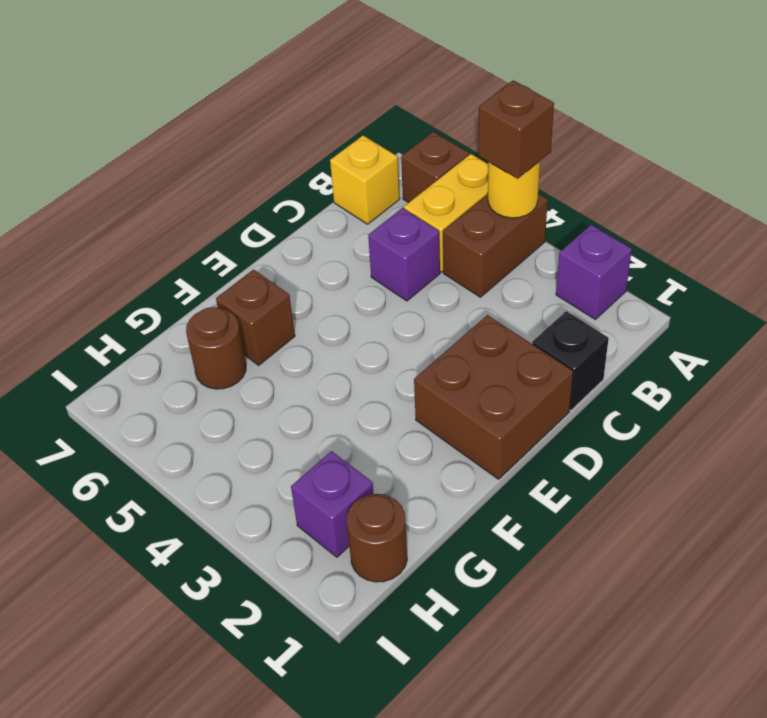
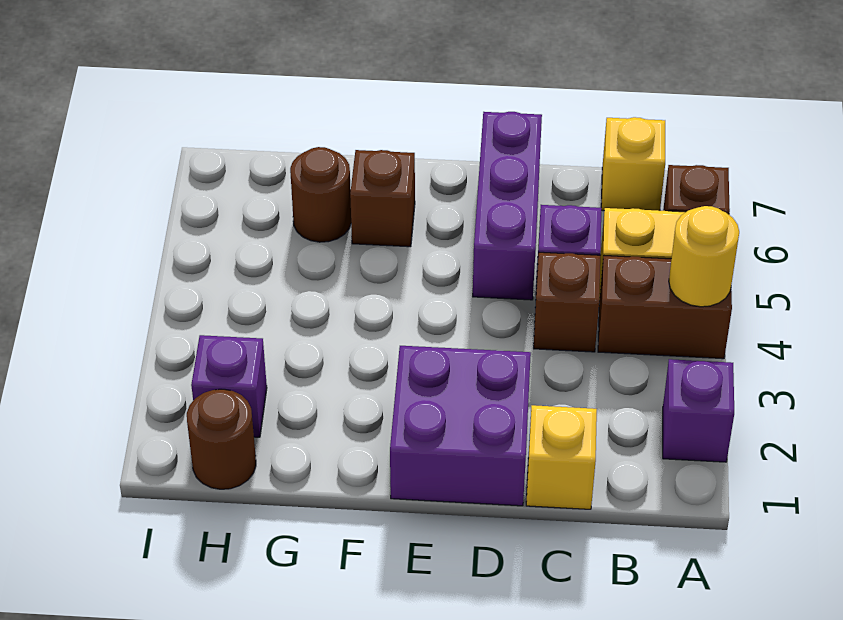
brown brick A4 level 3 -> brown brick C4 level 1
black brick C1 level 1 -> yellow brick C1 level 1
brown brick D1:E2 level 1 -> purple brick D1:E2 level 1
none -> purple brick D5:D7 level 1

